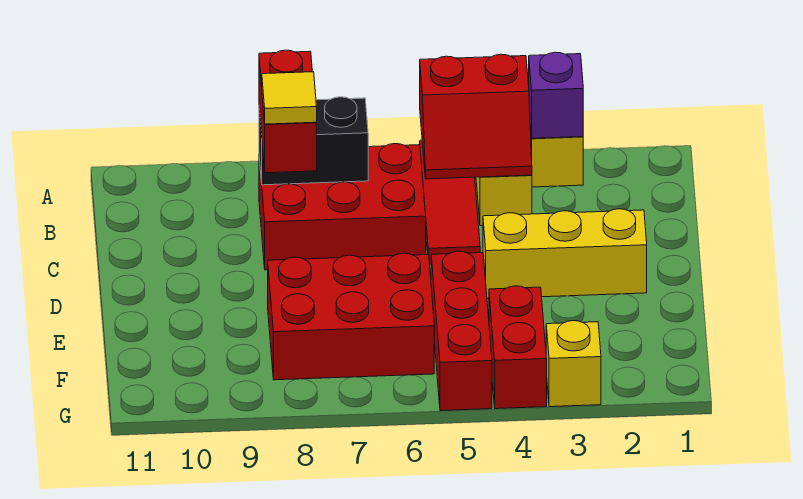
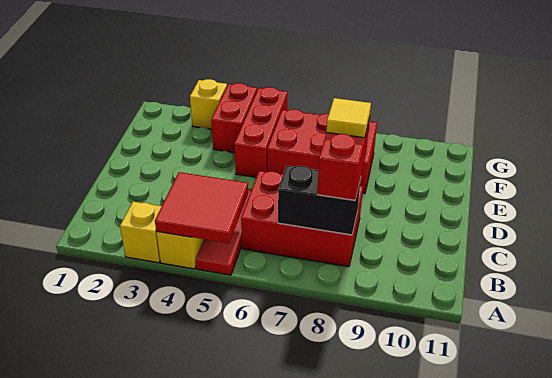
purple brick A3 level 2 -> none
red slope A4:B5 level 2 top A -> red tile A4:B5 level 2
yellow brick D2:D4 level 1 -> none

